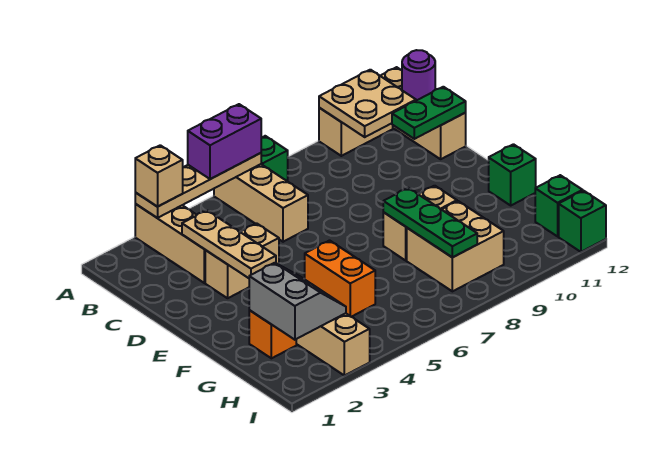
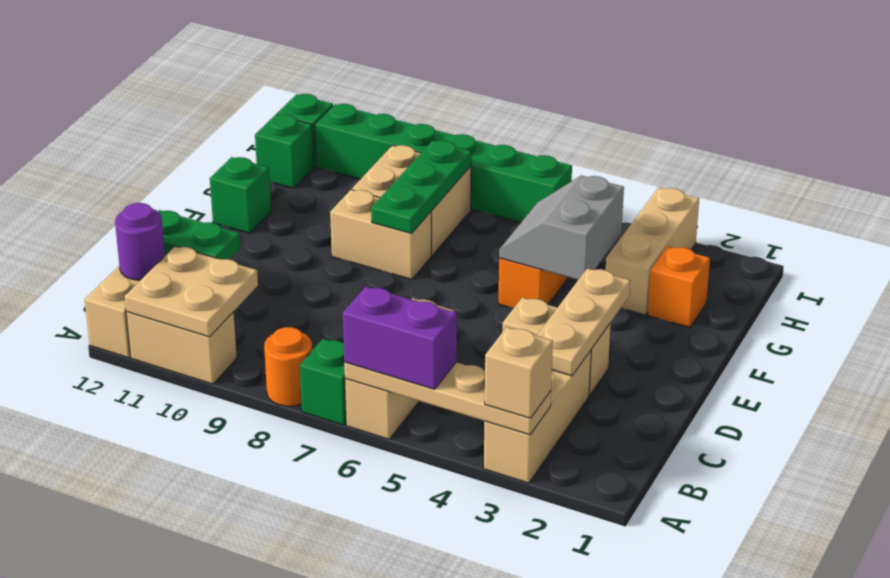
none -> orange round brick A8 level 1
grey slope G2:H3 level 2 top 2 -> grey slope F4:G5 level 2 top 4
none -> green brick I6:I11 level 1

